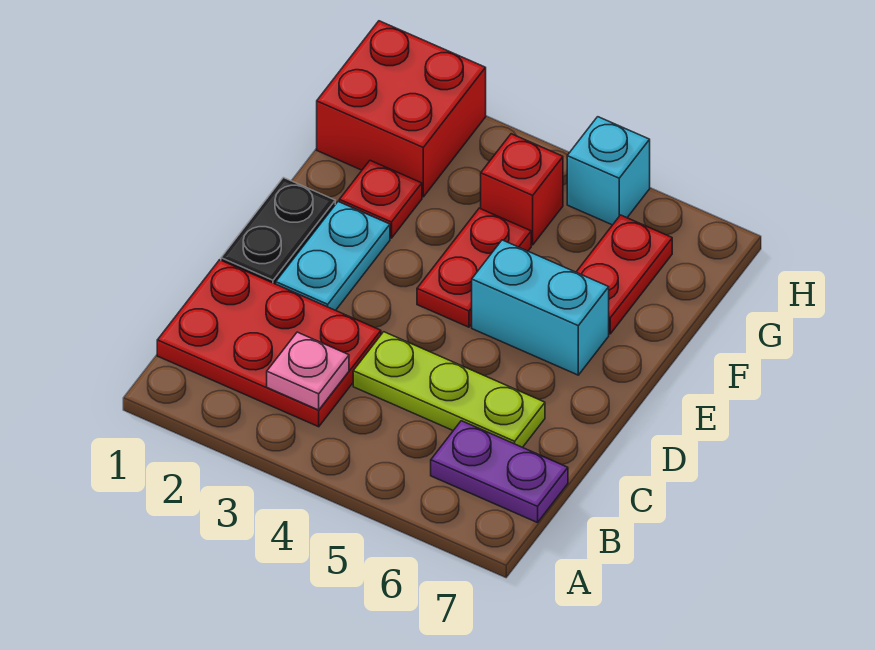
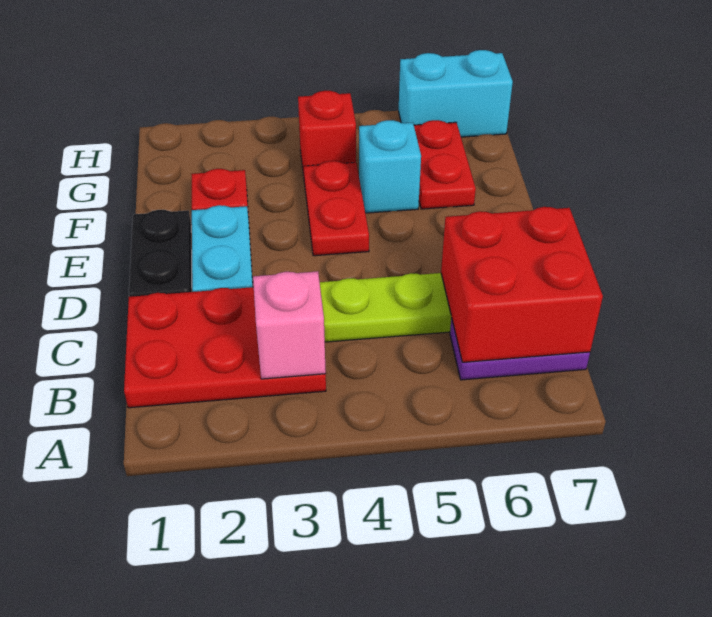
pink plate B3 level 2 -> pink brick B3 level 2
cyan brick E5:E6 level 1 -> cyan brick H6:H7 level 1
red brick G1:H2 level 1 -> red brick B6:C7 level 2
cyan brick H5 level 1 -> cyan brick F5 level 1

